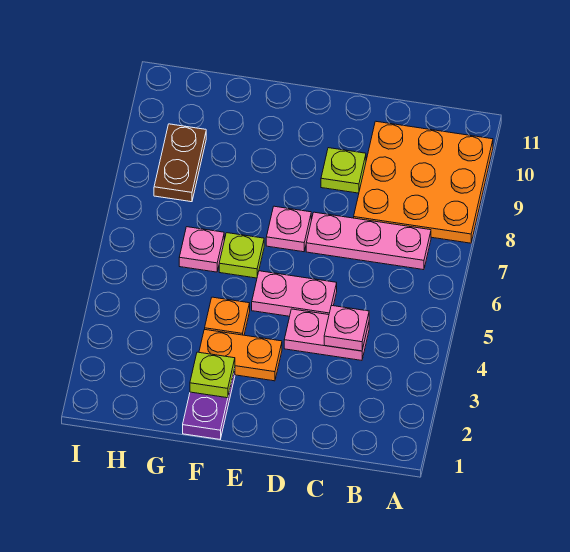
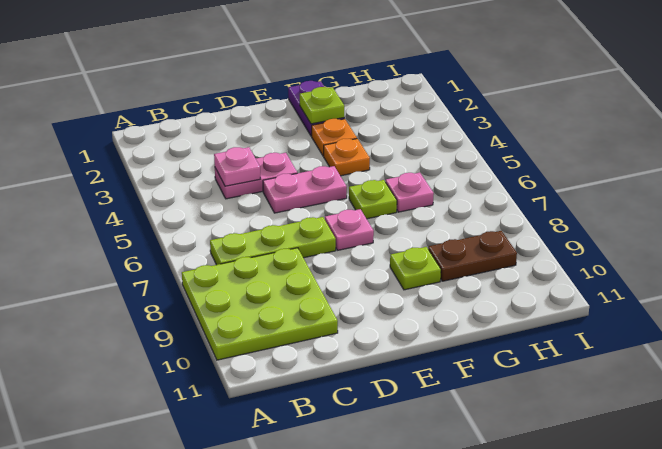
orange plate A8:C10 level 1 -> lime plate A8:C10 level 1
pink plate B7:D7 level 1 -> lime plate B7:D7 level 1
lime plate D9 level 1 -> lime plate F9 level 1
orange plate E3:F3 level 1 -> orange plate F3 level 1
brown plate H8:H9 level 1 -> brown plate G9:H9 level 1

